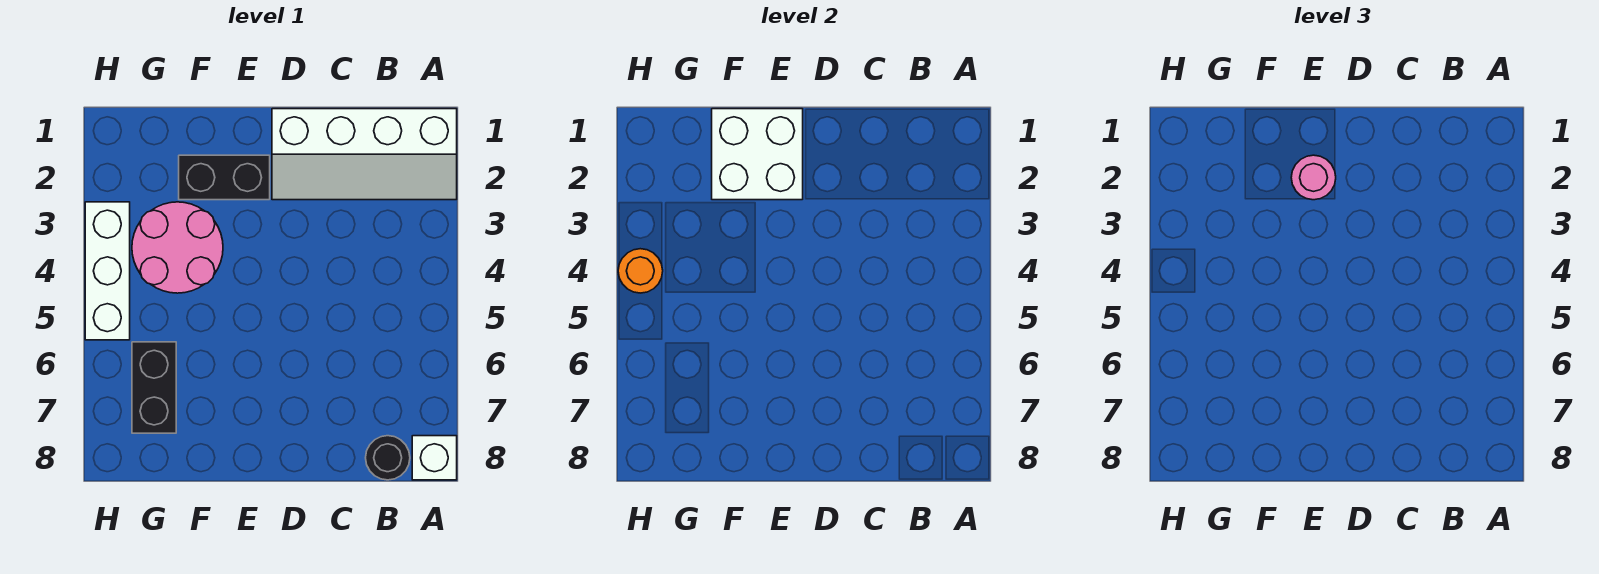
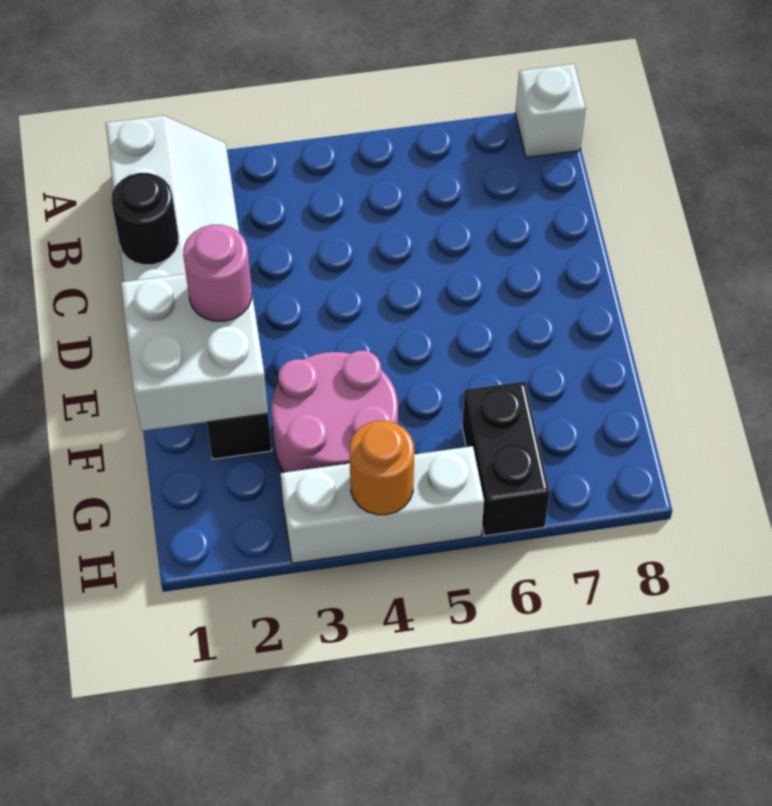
black round brick B8 level 1 -> black round brick C1 level 2
black brick G6:G7 level 1 -> black brick G6:H6 level 1

